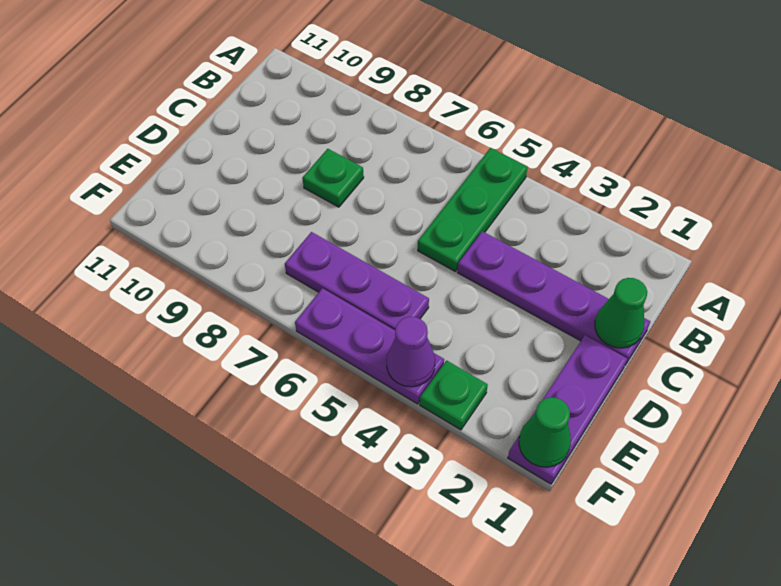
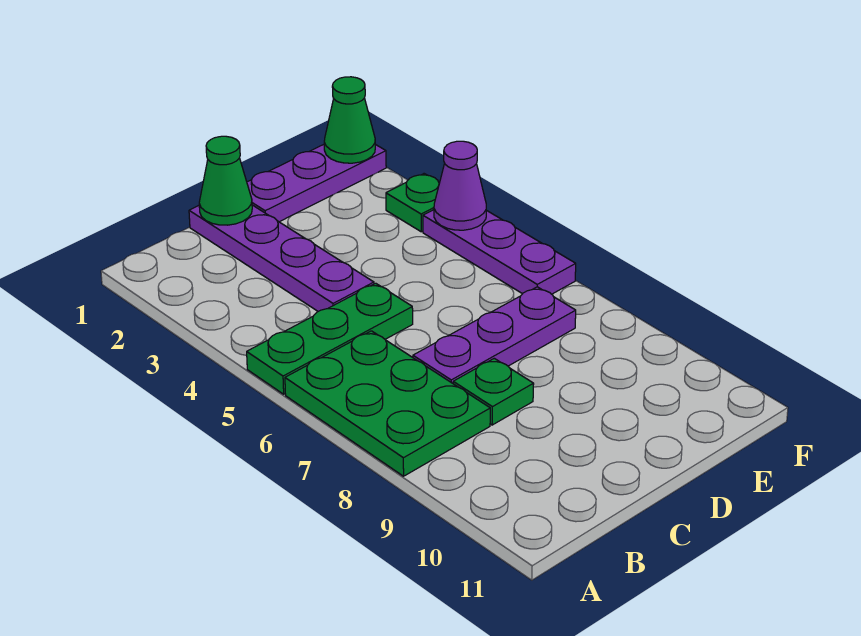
none -> green plate A6:B8 level 1
purple plate E5:E7 level 1 -> purple plate C7:E7 level 1

